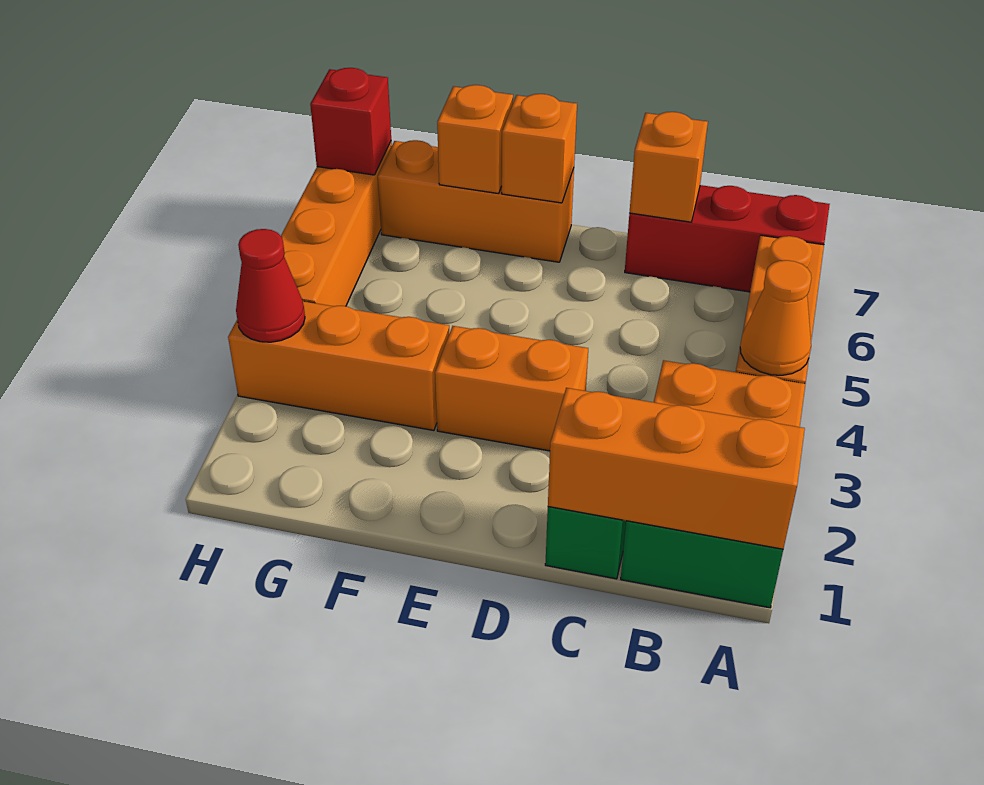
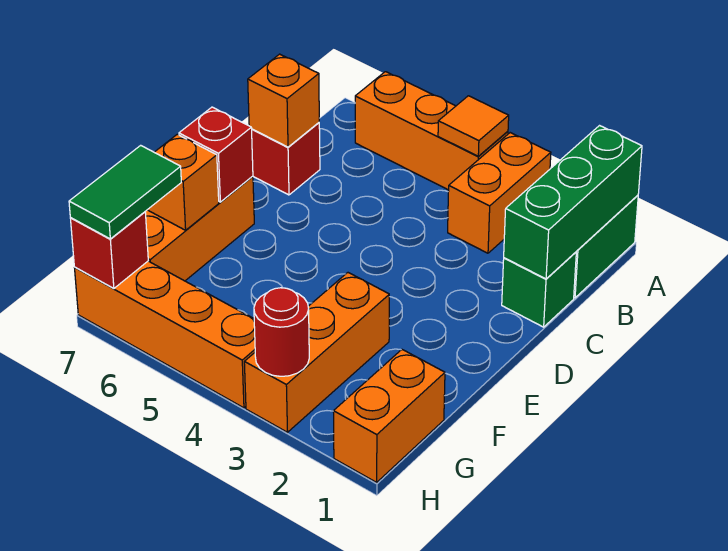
orange brick A1:C1 level 2 -> green brick A1:C1 level 2
orange cone A4 level 2 -> orange tile A4 level 2
red brick A7:C7 level 1 -> red brick C7 level 1
orange brick D3:E3 level 1 -> orange brick G1:H1 level 1
orange brick E7 level 2 -> red brick E7 level 2
none -> green tile G7:H7 level 3
red cone H3 level 2 -> red round brick H3 level 2

